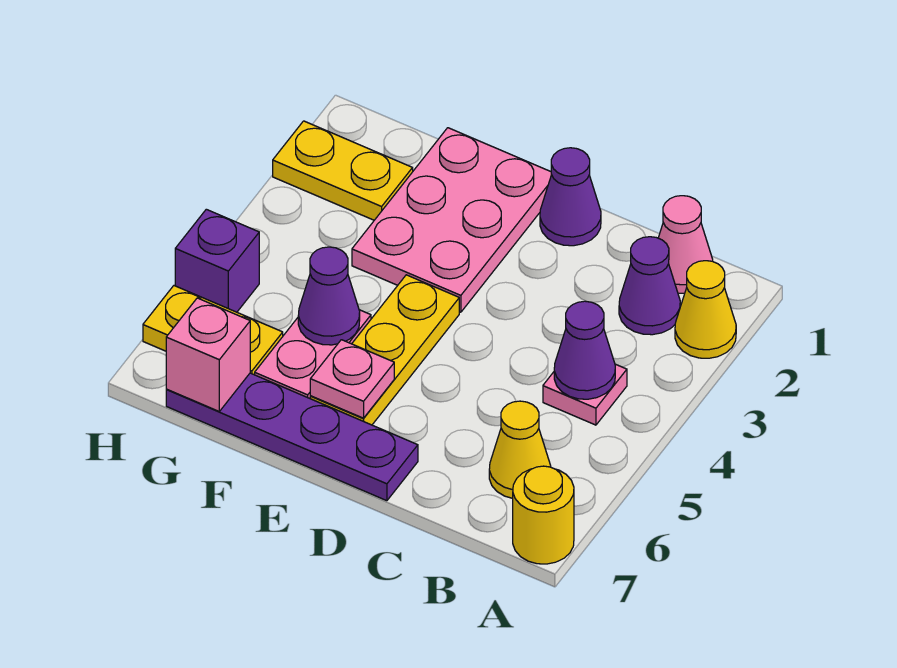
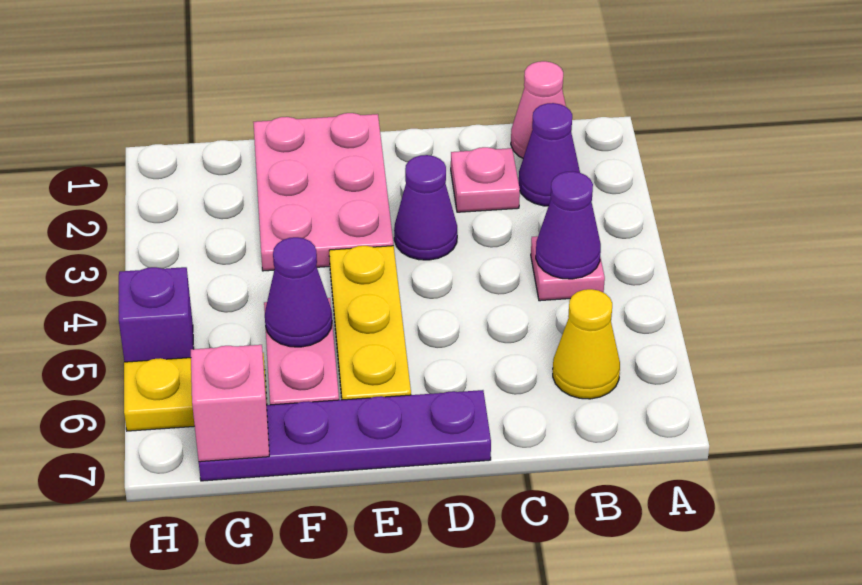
yellow cone A2 level 1 -> none
yellow round brick A7 level 1 -> none
purple cone D1 level 1 -> purple cone D3 level 1
pink plate E6 level 2 -> pink plate C2 level 1
yellow plate G2:H2 level 1 -> none

